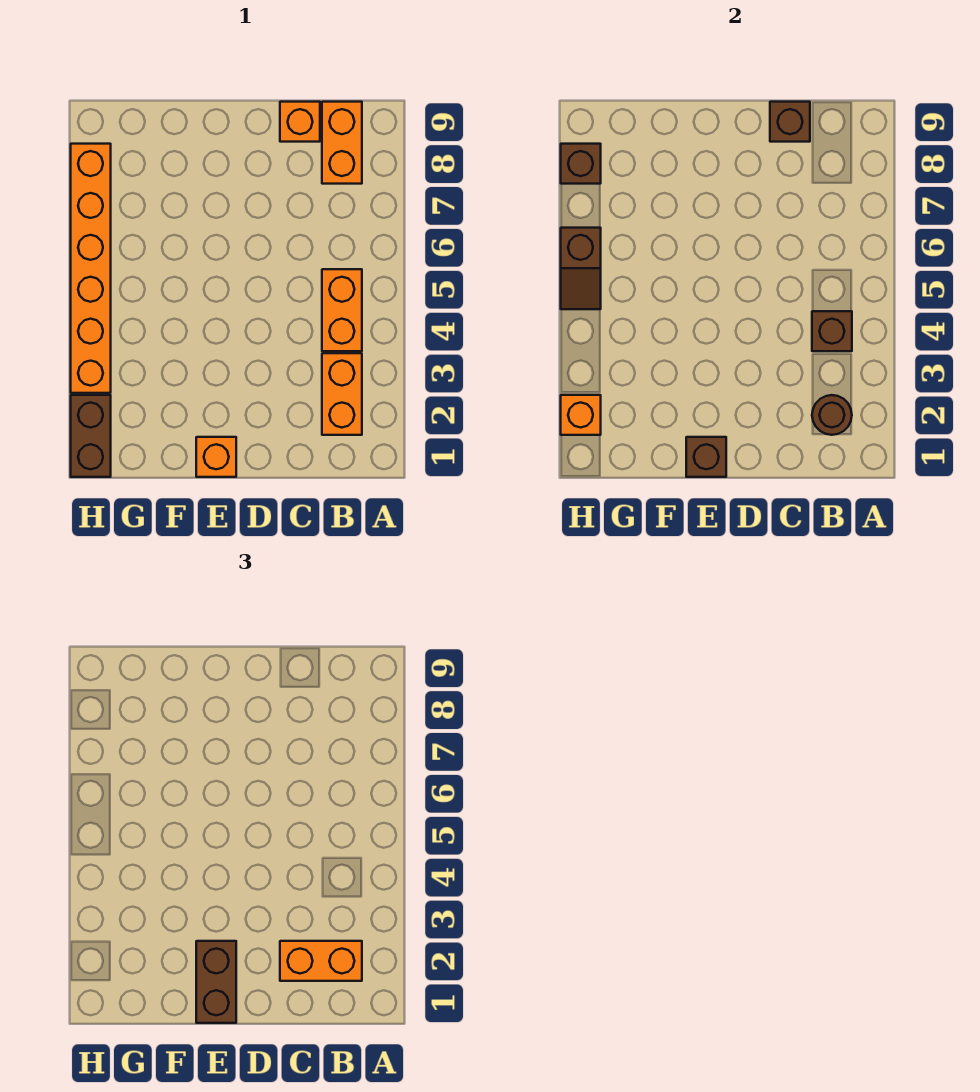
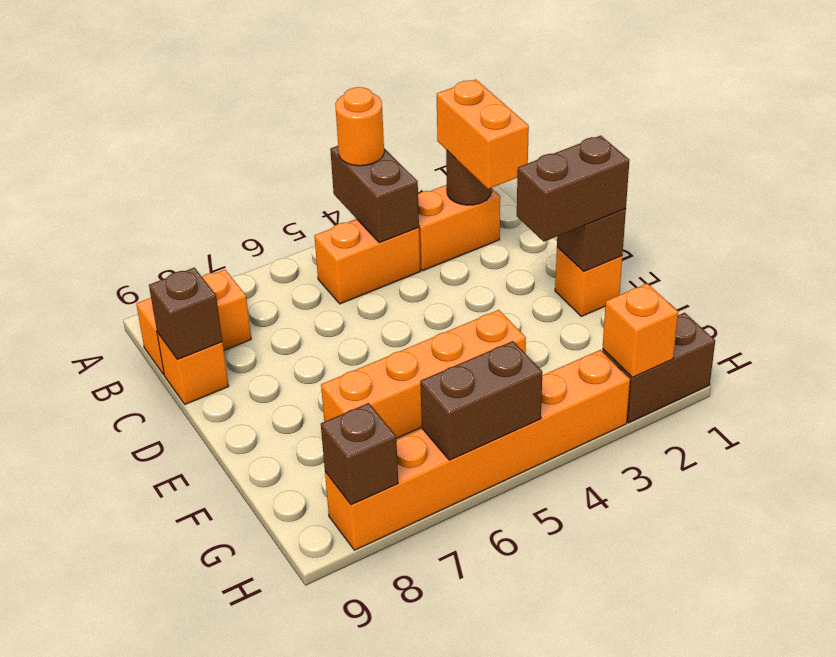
none -> orange round brick A4 level 3
brown brick B4 level 2 -> brown brick A4:B4 level 2
none -> orange brick F4:F7 level 1
brown slope H5:H6 level 2 top 6 -> brown brick H5:H6 level 2

